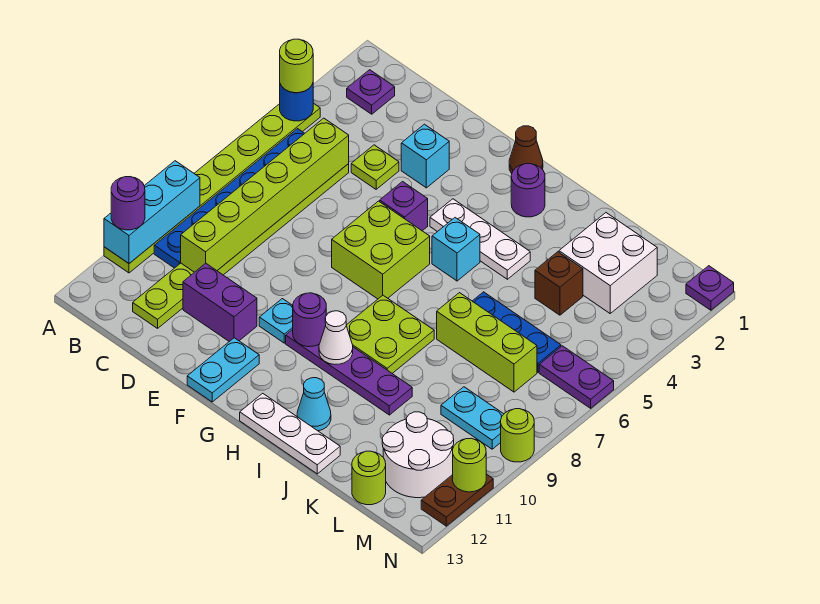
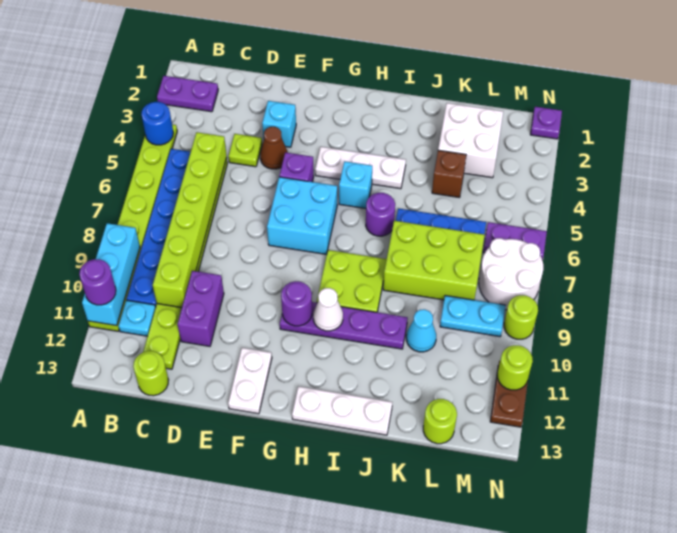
lime round brick A4 level 3 -> lime round brick C13 level 1
purple plate B2 level 1 -> purple plate A2:B2 level 1
purple brick D11:E11 level 1 -> purple brick D10:D11 level 1
lime brick F6:G7 level 1 -> cyan brick F6:G7 level 1
cyan plate F10 level 1 -> cyan plate B11 level 1
cyan plate F12:F13 level 1 -> white plate F12:F13 level 1
brown cone G1 level 1 -> brown cone E4 level 1
purple round brick H2 level 1 -> purple round brick I6 level 1
cyan cone I12 level 1 -> cyan cone K10 level 1
lime brick J7:L7 level 1 -> lime brick J7:L8 level 1
white round brick L11:M12 level 1 -> white round brick M7:N8 level 1

